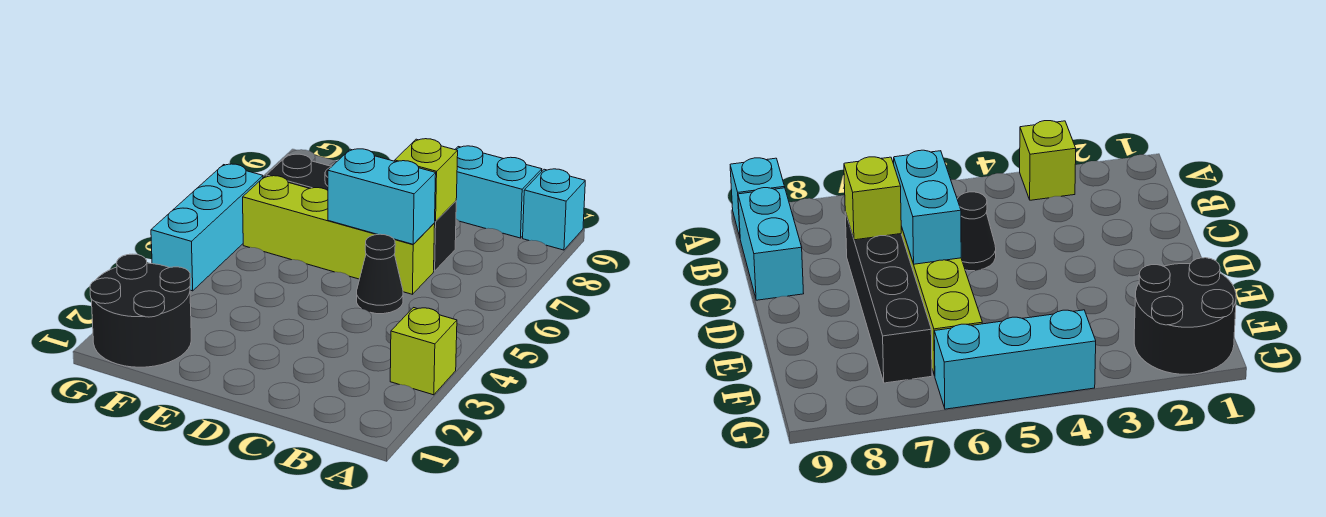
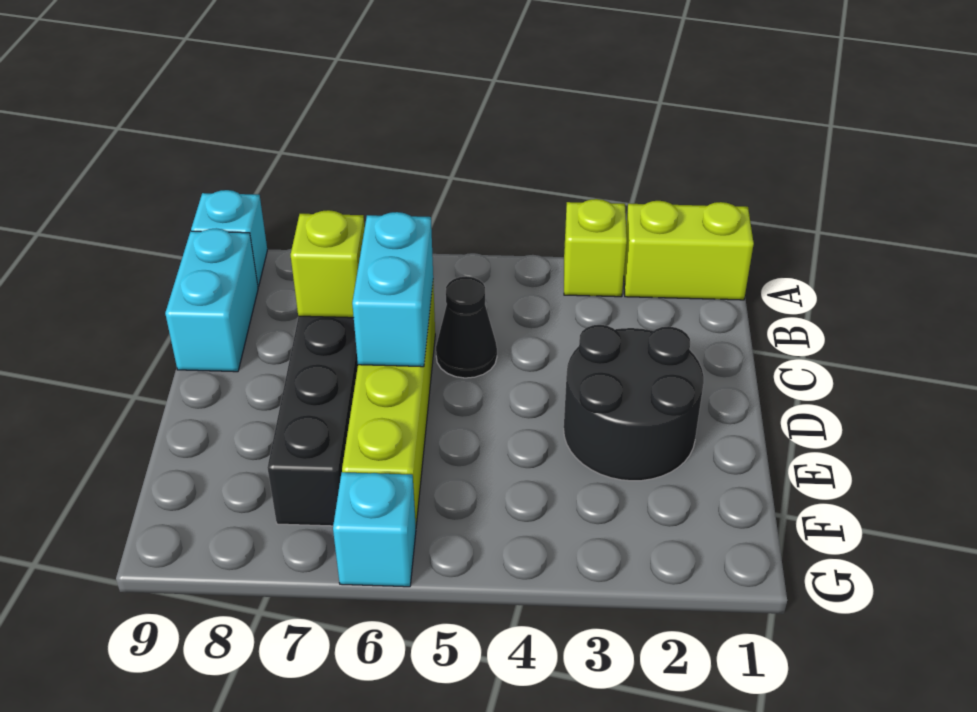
none -> lime brick A1:A2 level 1
black round brick F1:G2 level 1 -> black round brick D2:E3 level 1
cyan brick G4:G6 level 1 -> cyan brick G6 level 1

